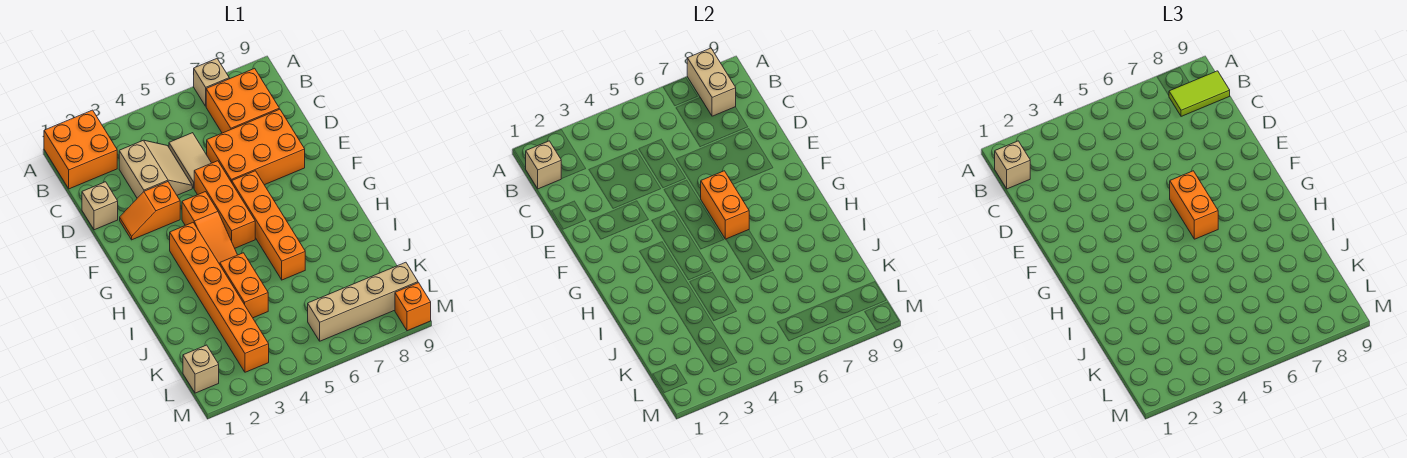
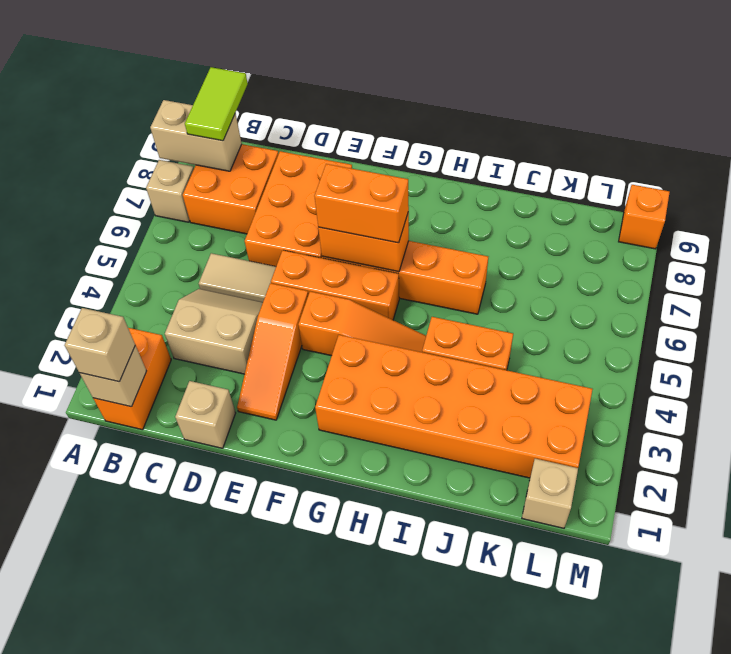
orange brick A1:B2 level 1 -> orange brick B1:B2 level 1
orange slope E2:E3 level 1 top 3 -> orange slope E2:E4 level 1 top 4
orange brick G3:L3 level 1 -> orange brick G2:L3 level 1
tan brick L6:L9 level 1 -> none

